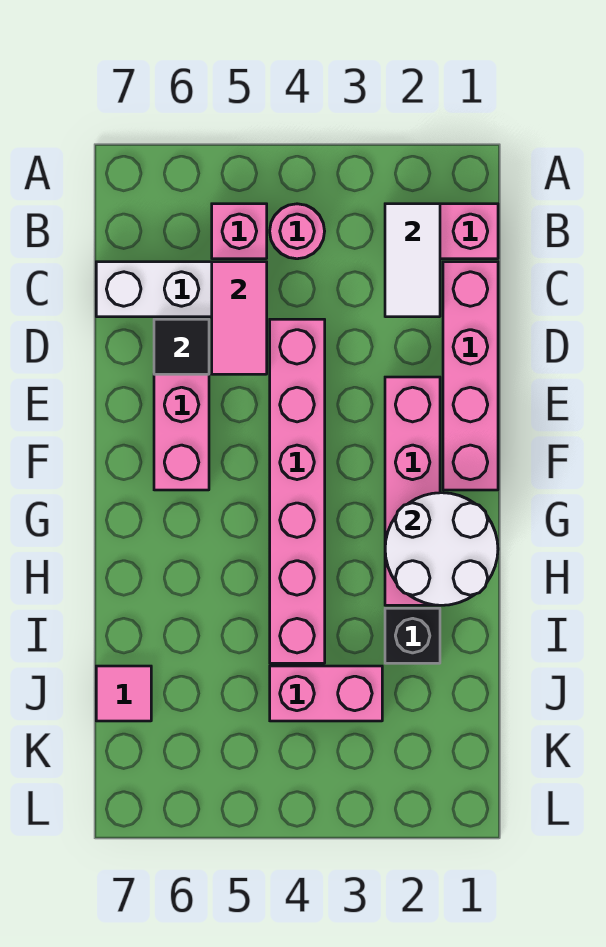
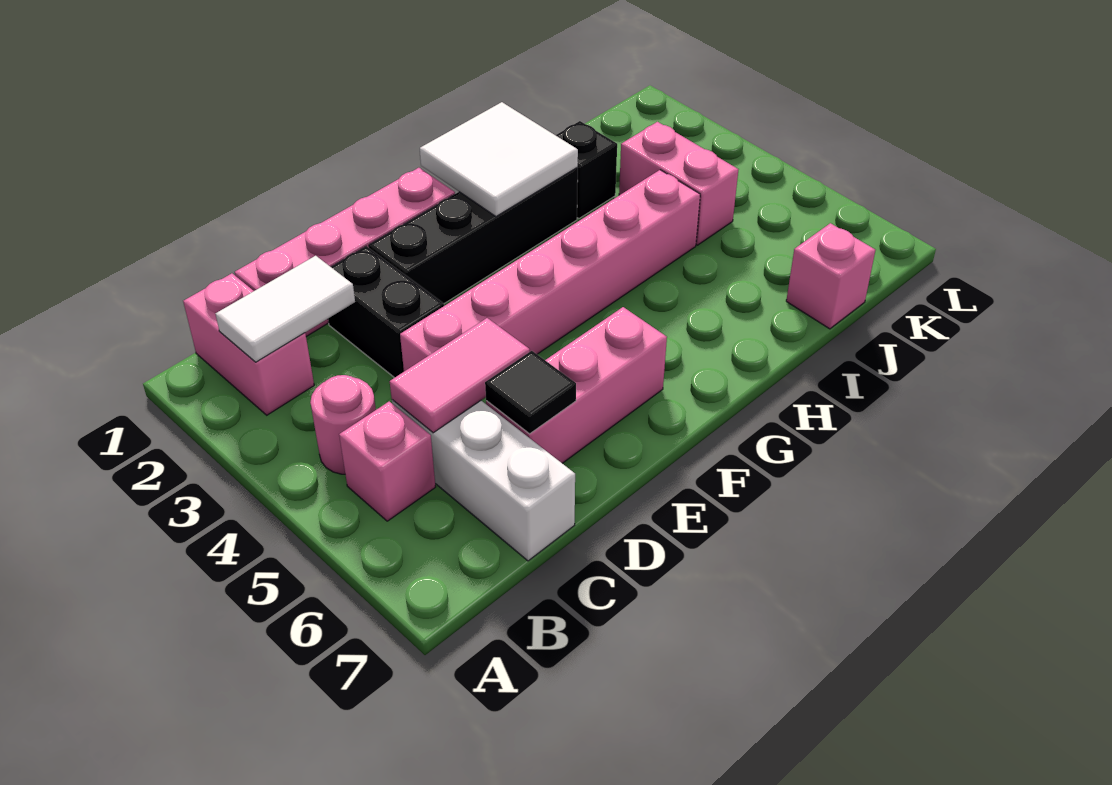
none -> black brick D2:D3 level 1
pink brick E2:H2 level 1 -> black brick E2:H2 level 1
white round brick G1:H2 level 2 -> white tile G1:H2 level 2
pink tile J7 level 1 -> pink brick J7 level 1

